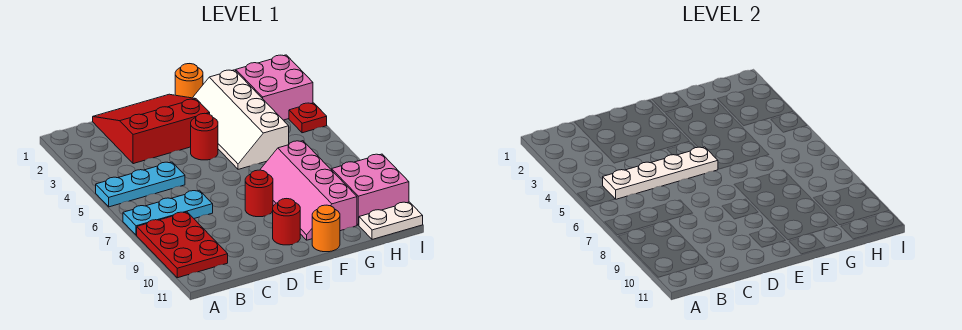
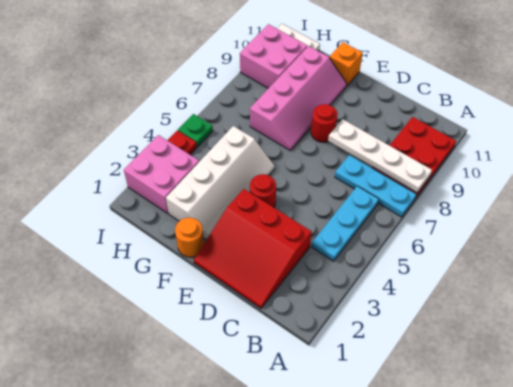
cyan plate A5:C5 level 1 -> cyan plate B4:B6 level 1
white plate B5:E5 level 2 -> white plate A8:D8 level 2
red round brick E10 level 1 -> none
orange round brick F11 level 1 -> orange brick F11 level 1
none -> green plate I5 level 1

